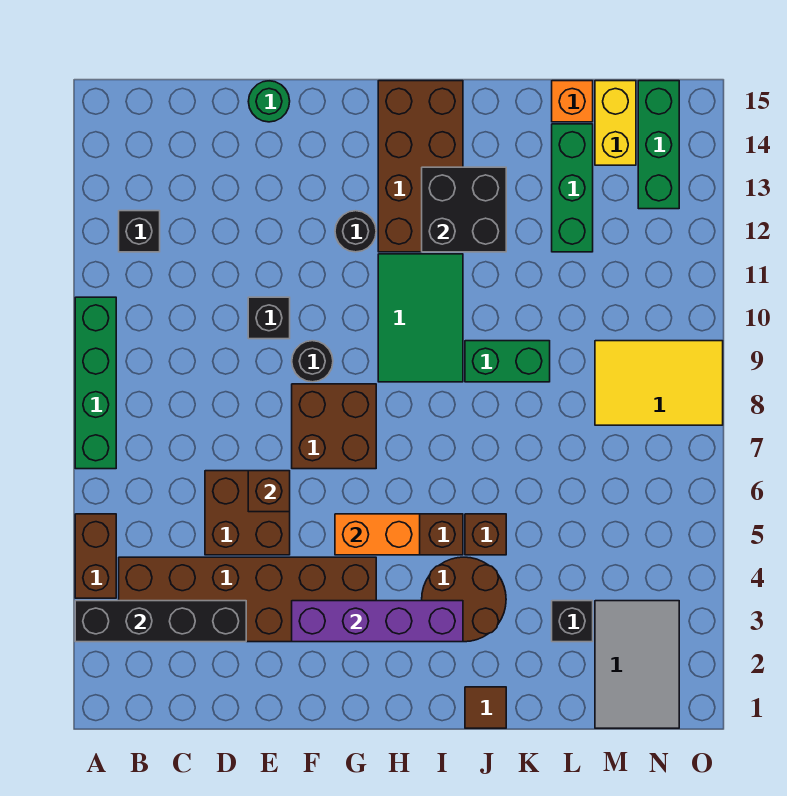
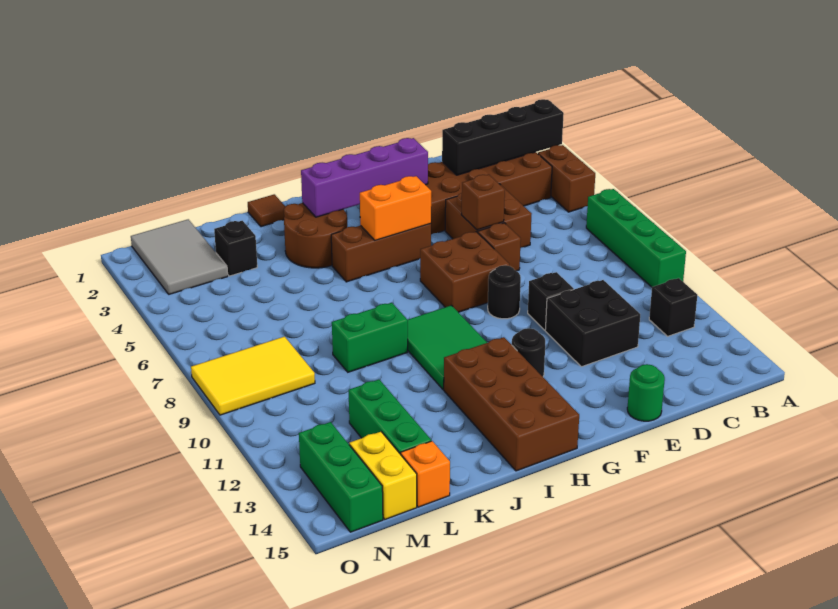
black brick I12:J13 level 2 -> black brick D11:E12 level 1
brown brick J5 level 1 -> brown brick E7 level 1

